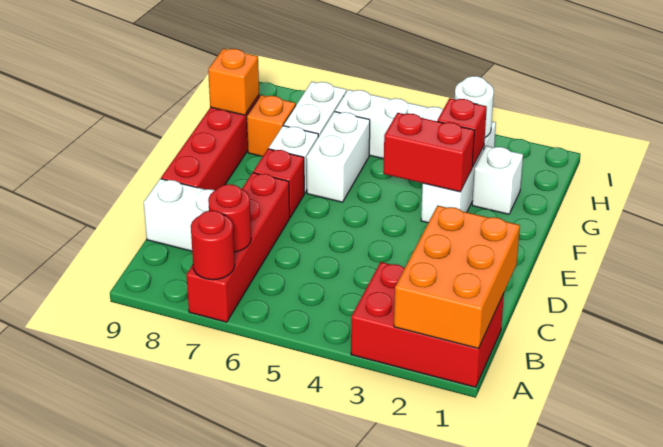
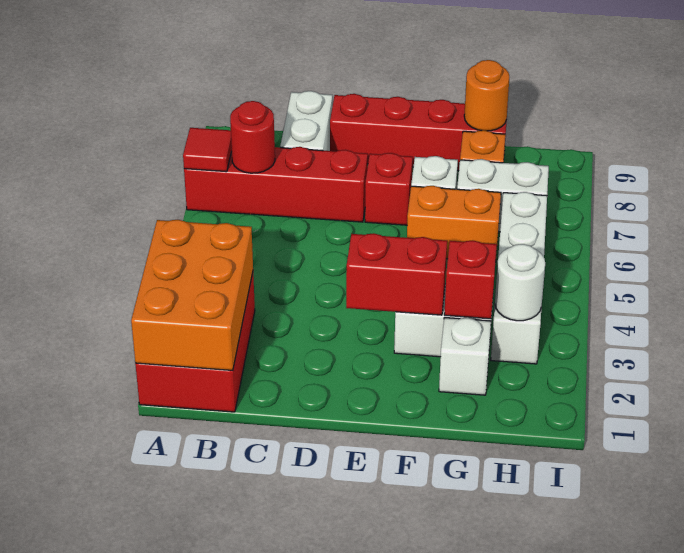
orange brick A1:C2 level 2 -> orange brick A1:B3 level 2
red round brick A7 level 2 -> red tile A7 level 2
red brick F3:F4 level 2 -> red brick E3:F3 level 2
white brick F6:G6 level 1 -> orange brick F6:G6 level 1
orange brick G9 level 2 -> orange round brick G9 level 2

